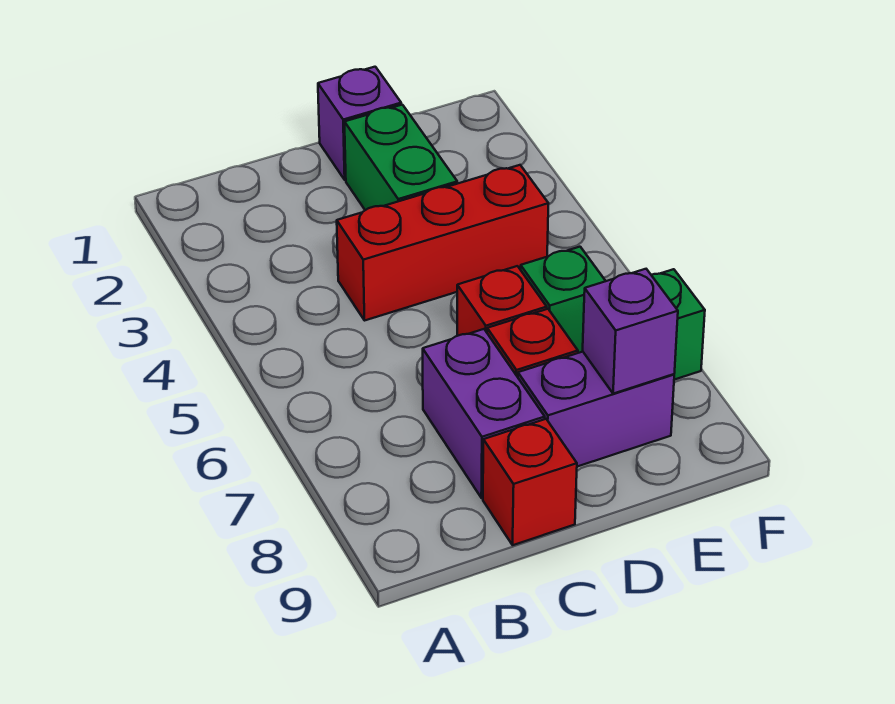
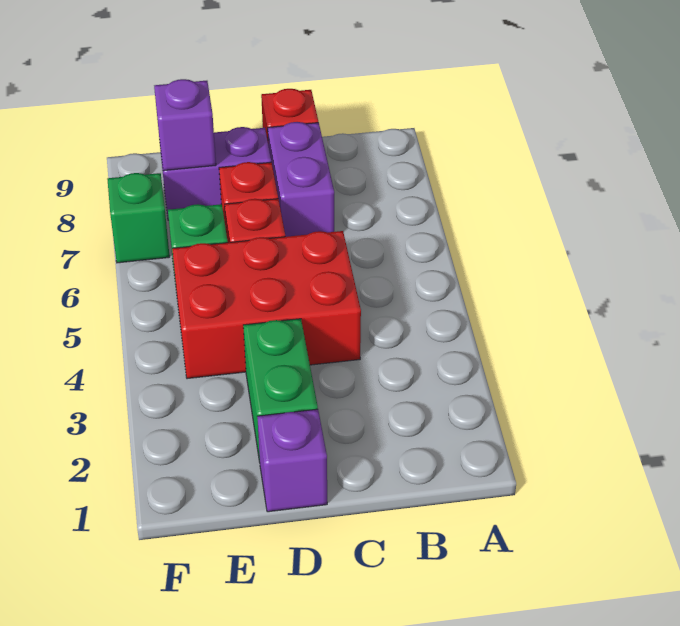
red brick C4:E4 level 1 -> red brick C4:E5 level 1

